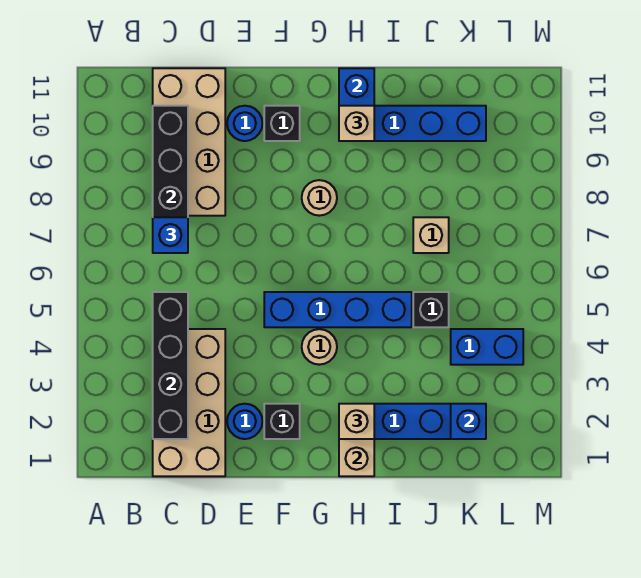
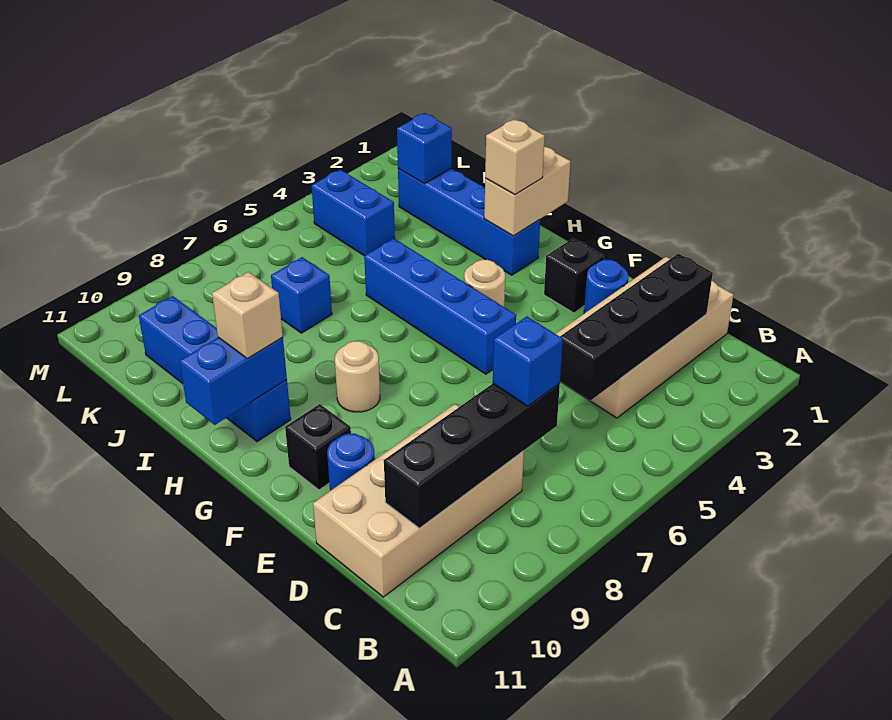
black brick J5 level 1 -> none
tan brick J7 level 1 -> blue brick J7 level 1

